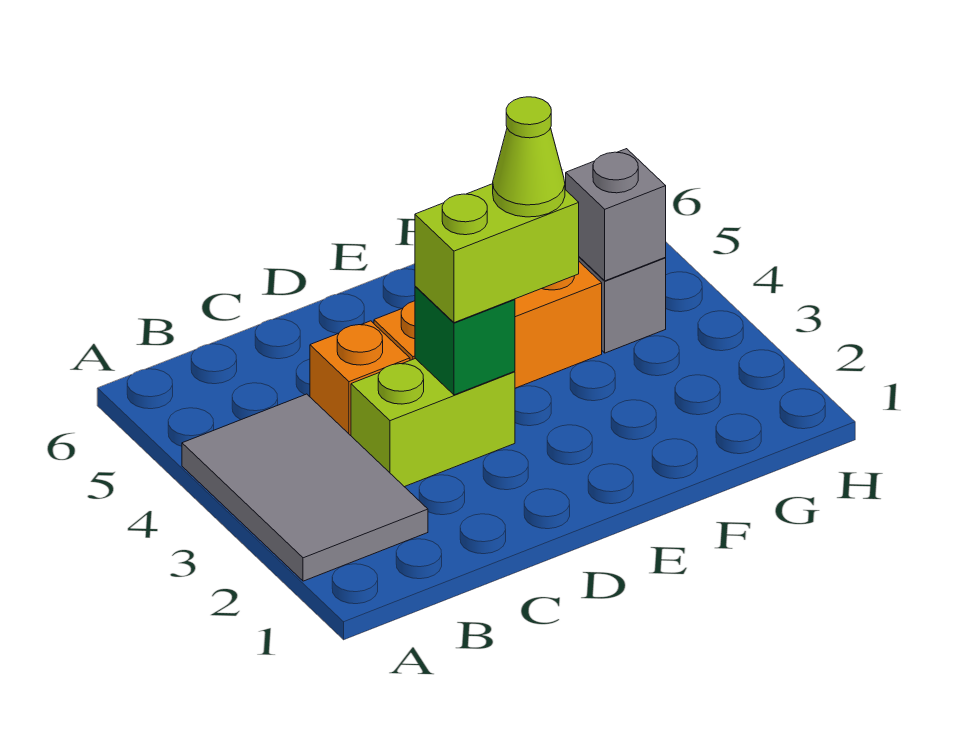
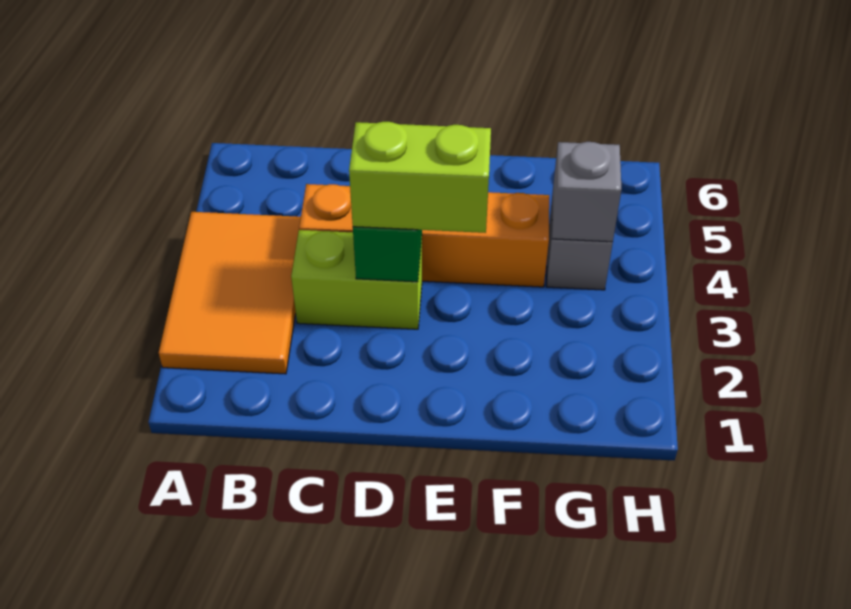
grey tile A2:B4 level 1 -> orange tile A2:B4 level 1
lime cone E3 level 4 -> none

